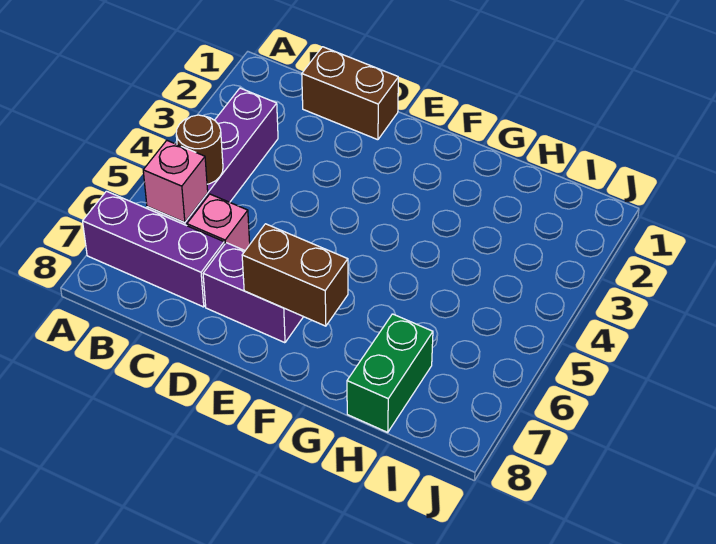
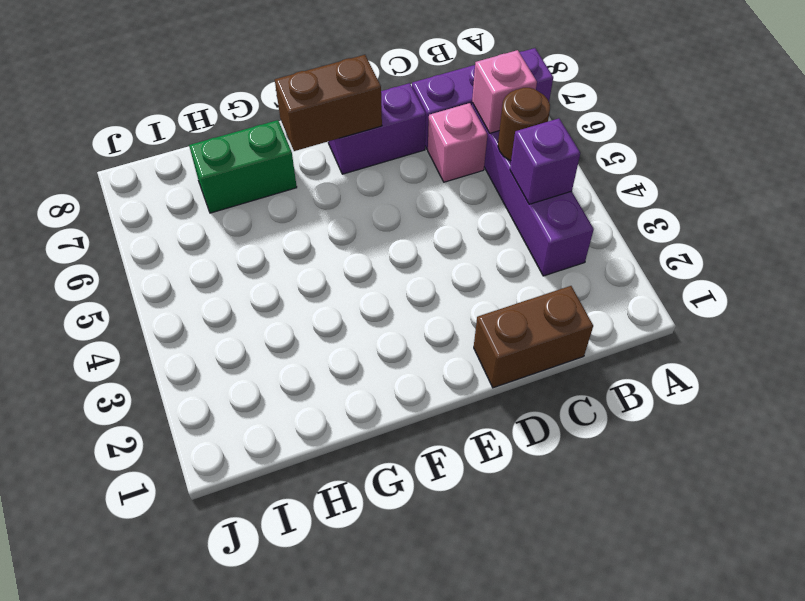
none -> purple brick B4 level 2
green brick H7:H8 level 1 -> green brick G7:H7 level 1

